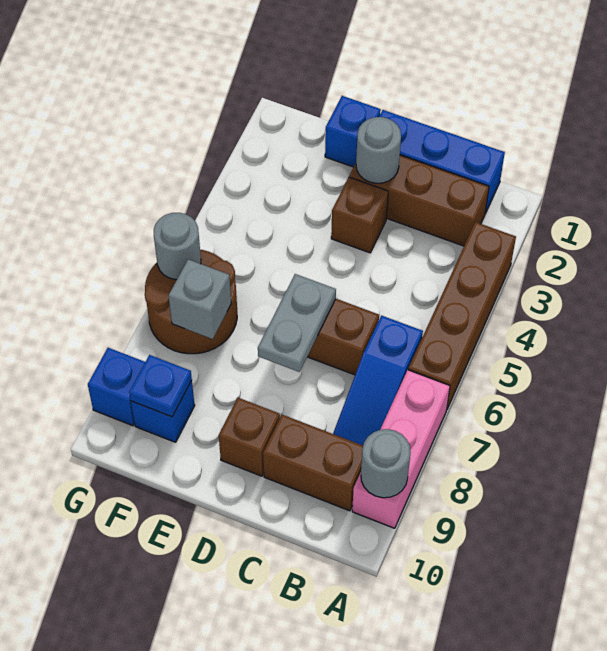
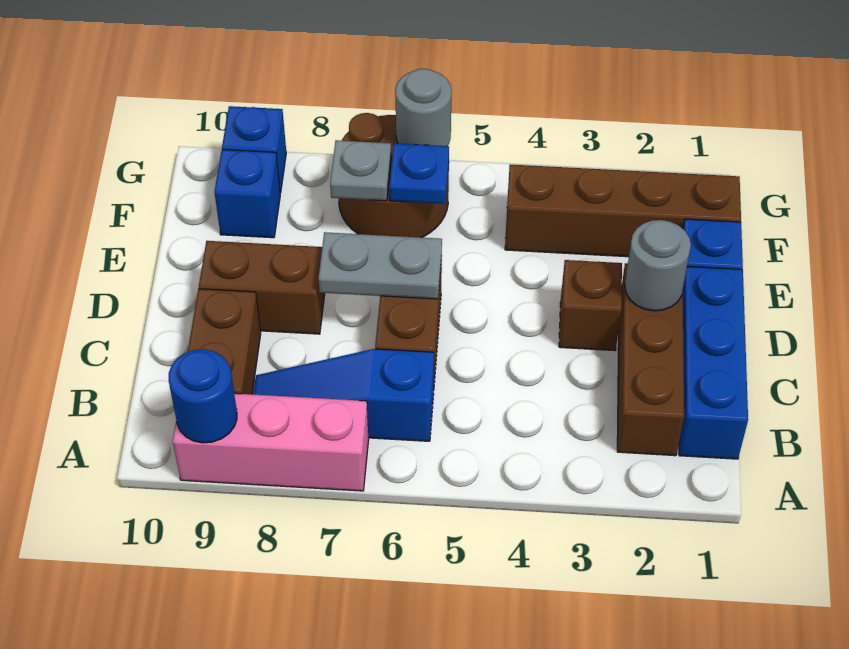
brown brick A3:A6 level 1 -> brown brick F1:F4 level 1
grey round brick A9 level 2 -> blue round brick A9 level 2
brown brick D9 level 1 -> brown brick D8:D9 level 1
grey brick F7 level 2 -> grey plate F7 level 2
blue plate F9 level 2 -> blue plate F6 level 2

